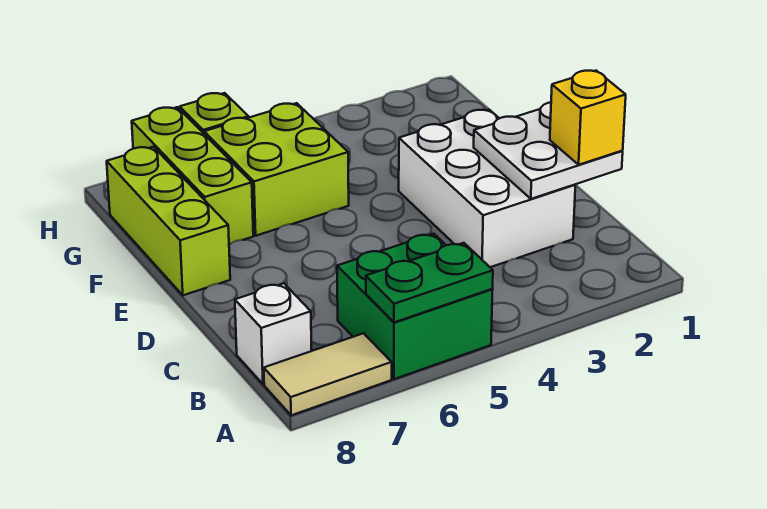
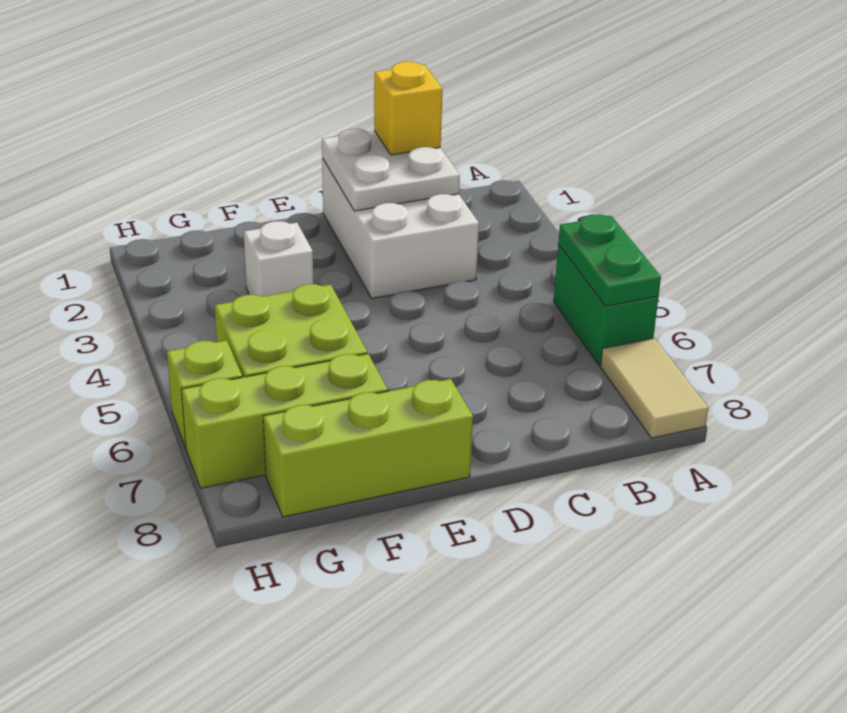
green brick A5:B6 level 1 -> green brick A5:A6 level 1
white brick B8 level 1 -> white brick F3 level 1
white brick C2:E3 level 1 -> white brick C1:D3 level 1

